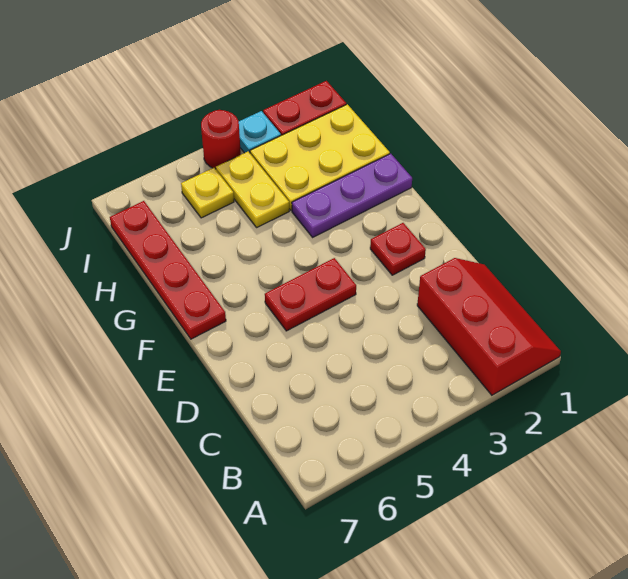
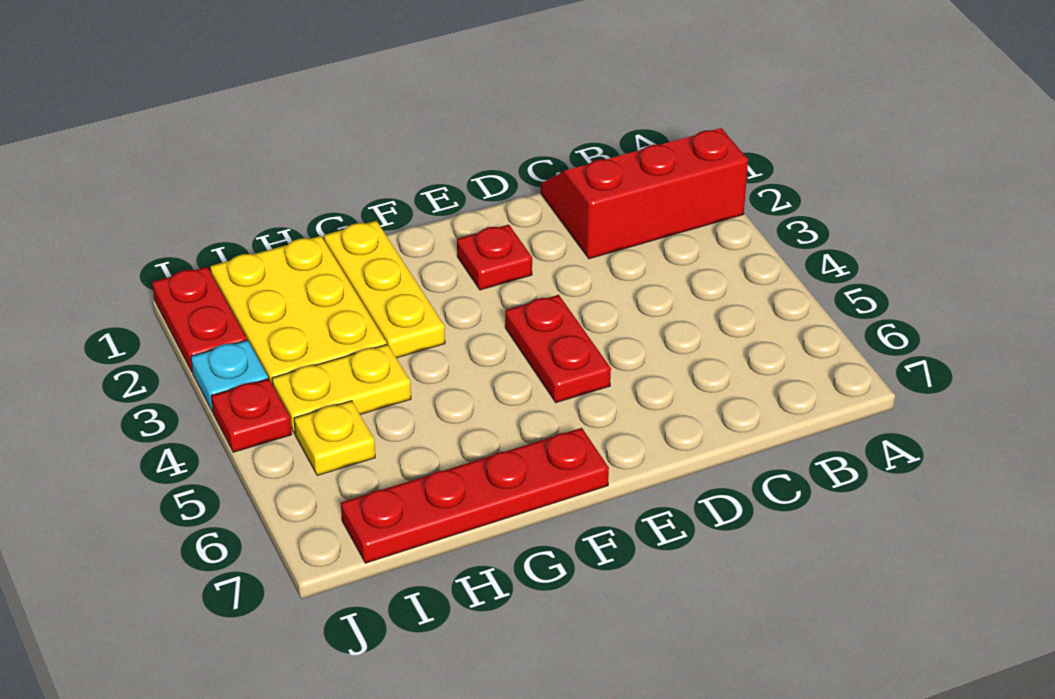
purple plate G1:G3 level 1 -> yellow plate G1:G3 level 1
red round brick J4 level 1 -> red plate J4 level 1

